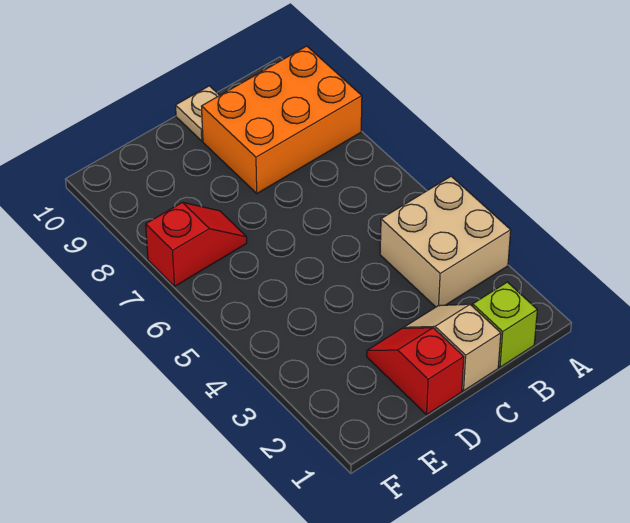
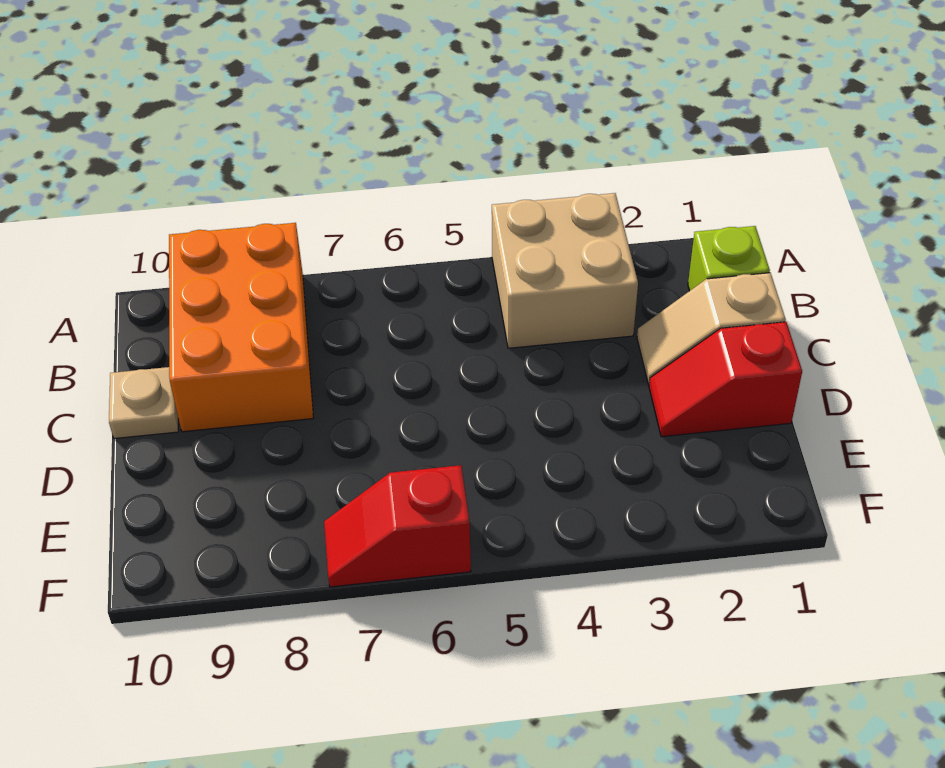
red slope E7:F7 level 1 top F -> red slope F6:F7 level 1 top 6

